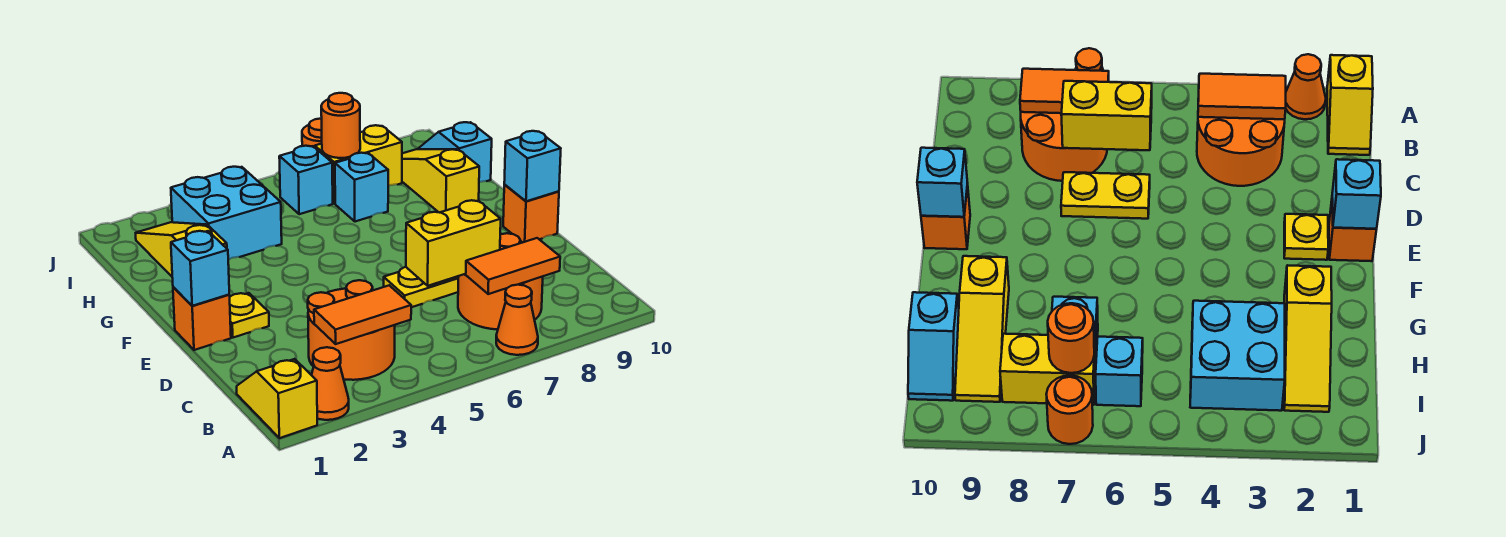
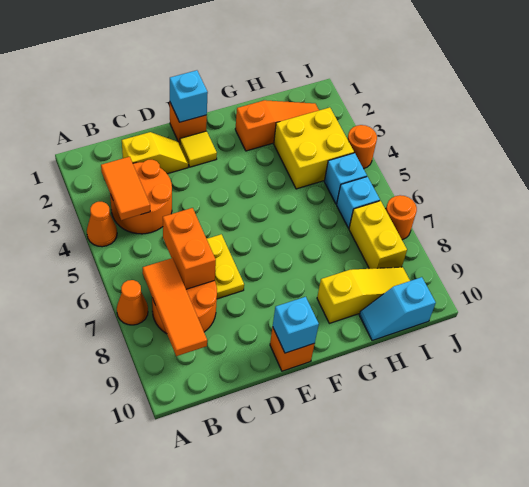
yellow slope A1:B1 level 1 top A -> yellow slope C2:D2 level 1 top C
orange cone A2 level 1 -> orange cone A4 level 1
orange tile B7:B8 level 2 -> orange tile B7:B9 level 2
yellow brick C6:C7 level 2 -> orange brick C6:C7 level 2
yellow plate E2 level 1 -> yellow tile E2 level 1
yellow slope G2:I2 level 1 top G -> orange slope G2:I2 level 1 top G
cyan brick H3:I4 level 1 -> yellow brick H3:I4 level 1
cyan brick H7 level 1 -> cyan brick I5 level 1
cyan slope H10:I10 level 1 top H -> cyan slope H10:I10 level 1 top I
orange round brick I7 level 2 -> orange round brick J4 level 1

